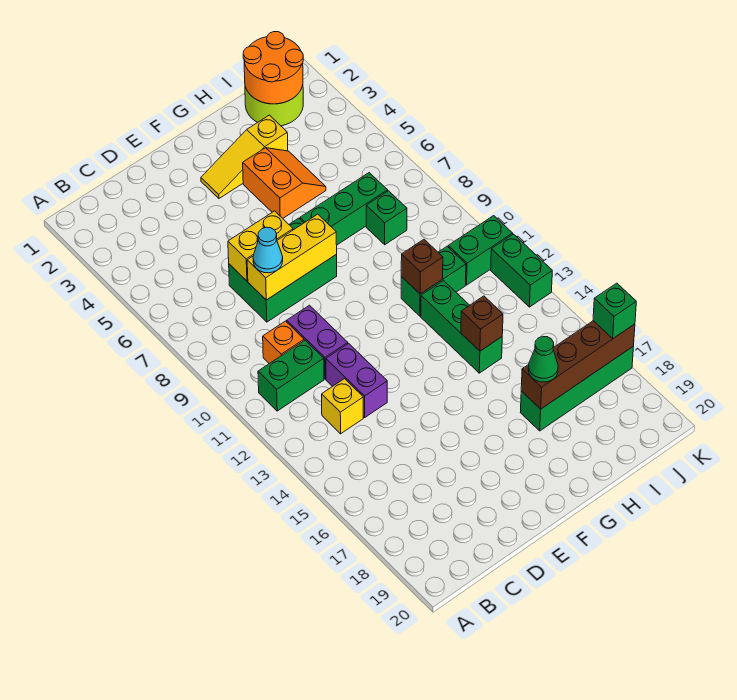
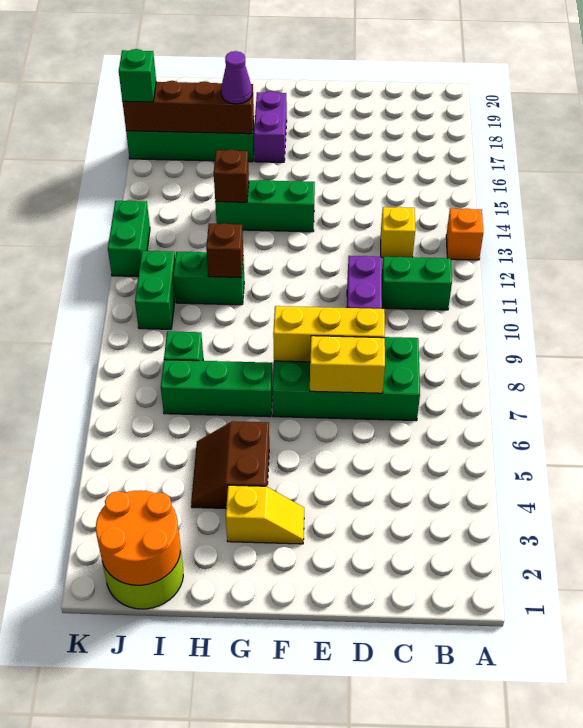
orange brick C10 level 1 -> orange brick A13 level 1
green brick D7:F8 level 1 -> green brick C7:F8 level 1
cyan cone D8 level 3 -> none
purple brick D12:D13 level 1 -> purple brick G17:G18 level 1
yellow slope F3:H3 level 1 top H -> yellow slope F3:G3 level 1 top G
orange slope G4:H5 level 1 top G -> brown slope G4:H5 level 1 top G
green brick H12:H14 level 1 -> green brick F14:H14 level 1
green cone H17 level 3 -> purple cone H17 level 3
green brick J11:K11 level 1 -> green brick J10:J11 level 1

